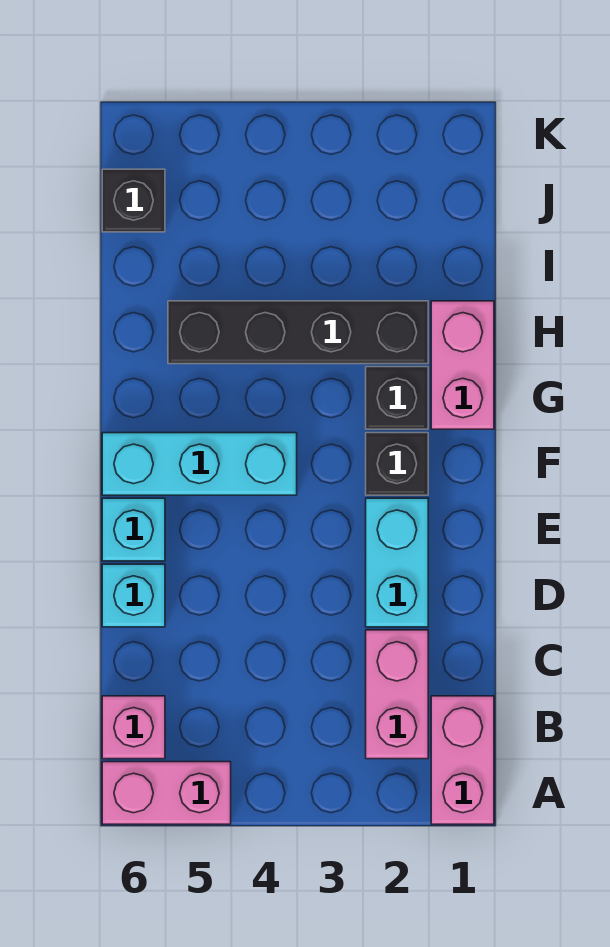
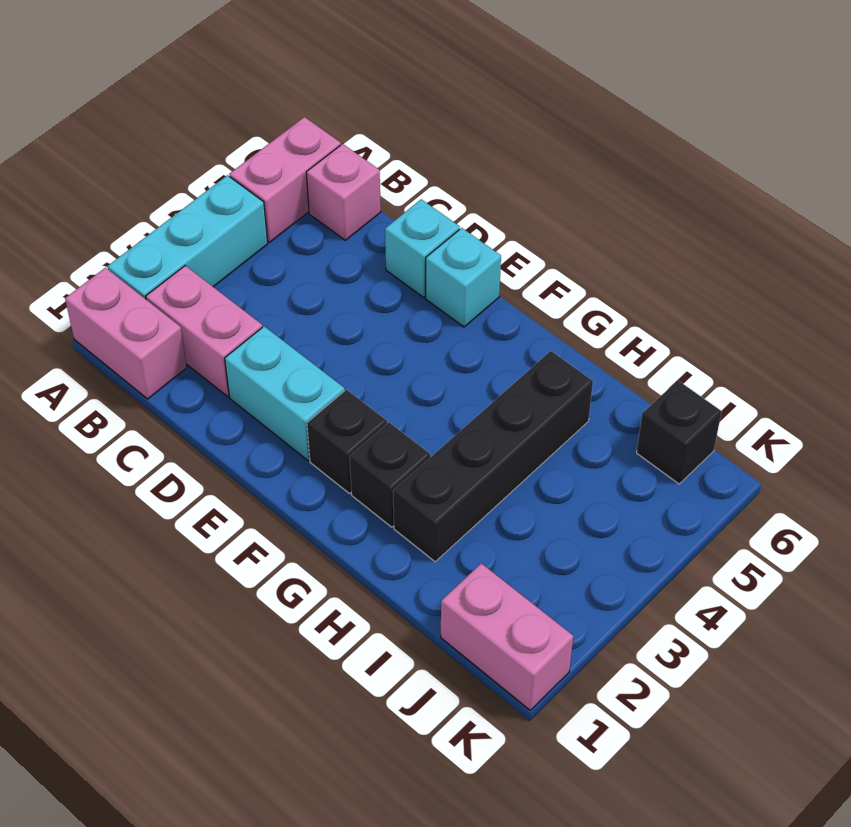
cyan brick F4:F6 level 1 -> cyan brick A2:A4 level 1
pink brick G1:H1 level 1 -> pink brick J1:K1 level 1

